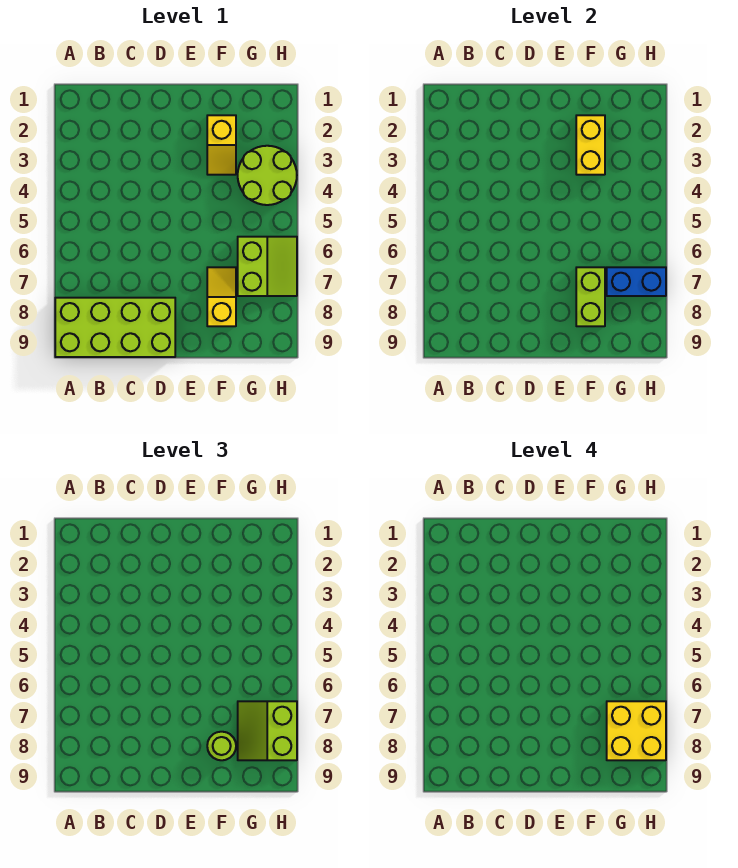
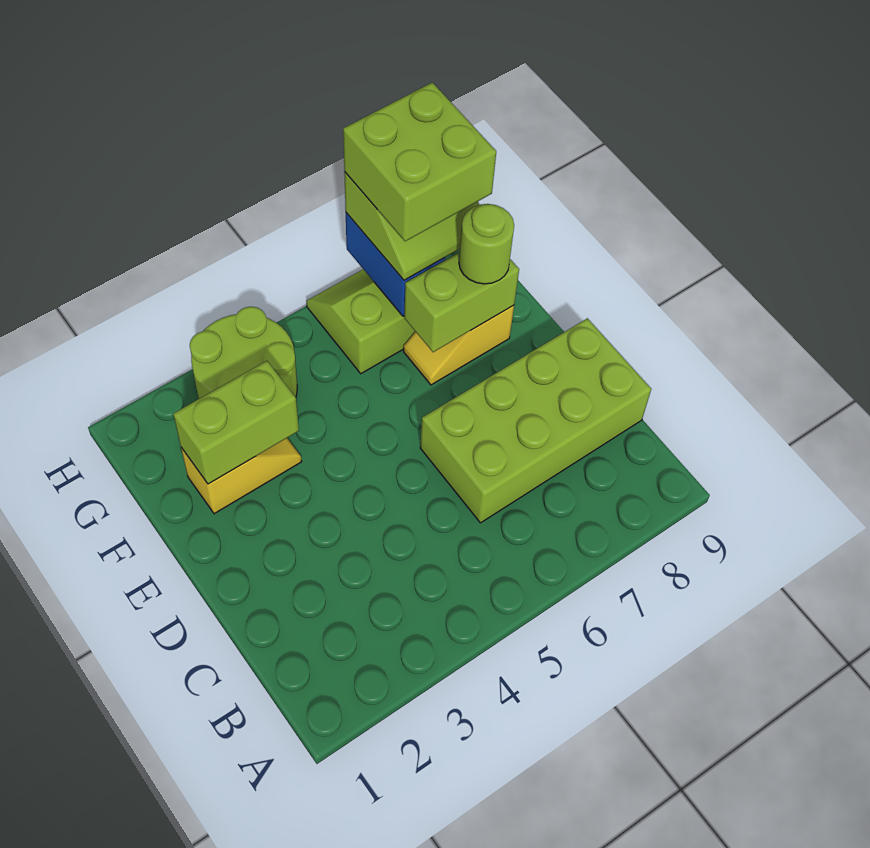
lime brick A8:D9 level 1 -> lime brick C6:D9 level 1
yellow brick F2:F3 level 2 -> lime brick F2:F3 level 2
yellow brick G7:H8 level 4 -> lime brick G7:H8 level 4

